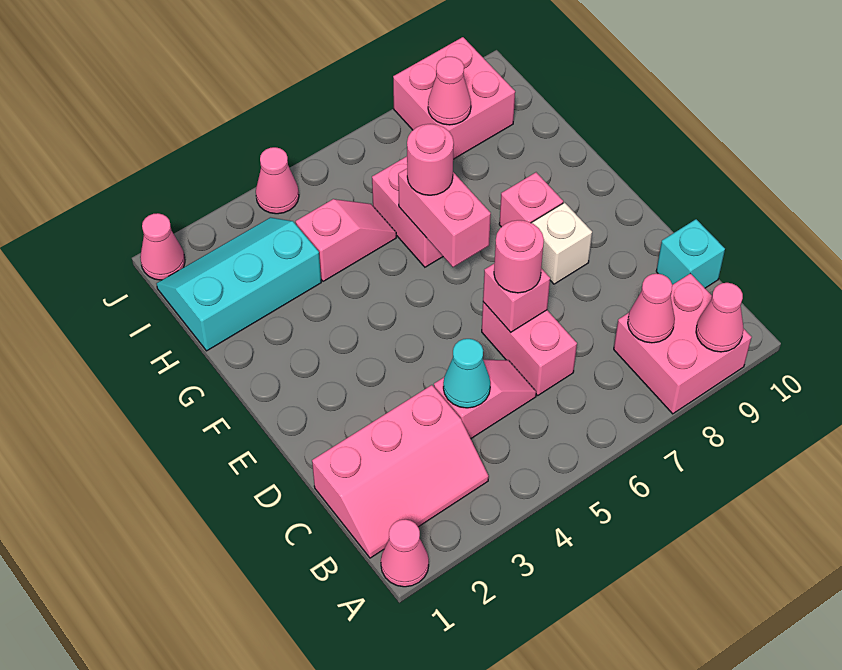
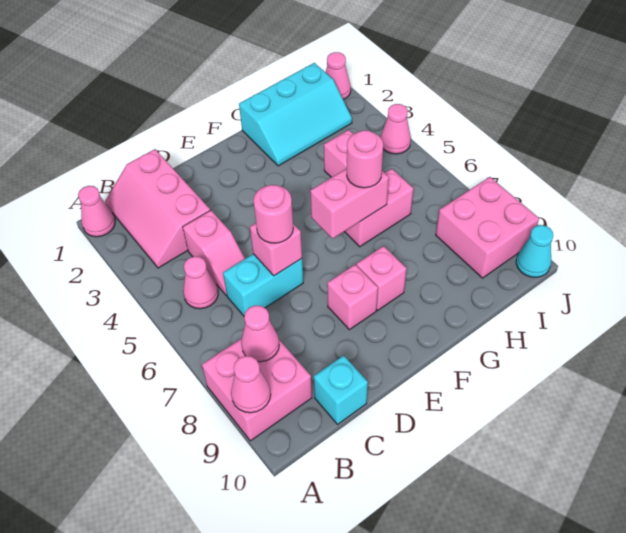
cyan cone C4 level 2 -> cyan cone J10 level 1
pink brick C6:D6 level 1 -> cyan brick C6:D6 level 1
white brick E8 level 1 -> pink brick E8 level 1
cyan slope H1:I3 level 1 top H -> cyan slope G1:I2 level 1 top 1
pink cone I8 level 2 -> pink cone B5 level 1

